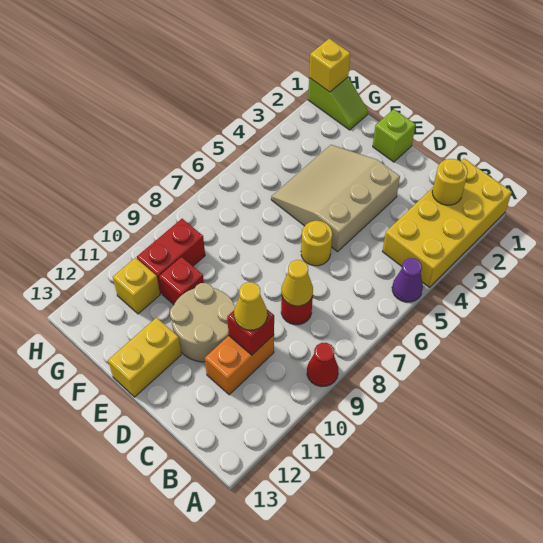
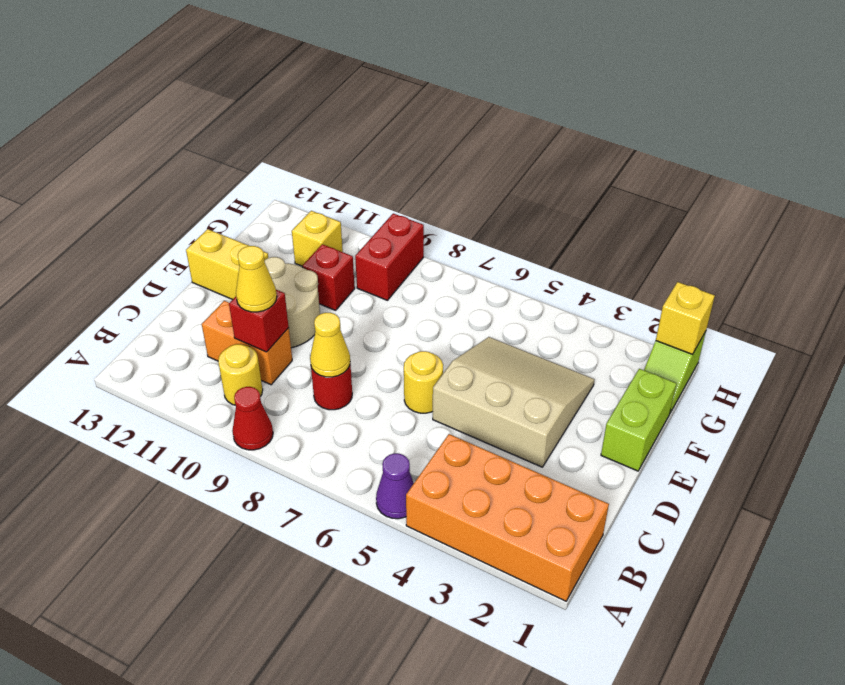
yellow brick A1:B4 level 1 -> orange brick A1:B4 level 1
yellow round brick B2 level 2 -> yellow round brick B10 level 1
lime brick E1 level 1 -> lime brick E1:F1 level 1
red brick G9:G10 level 1 -> red brick G9:H9 level 1

